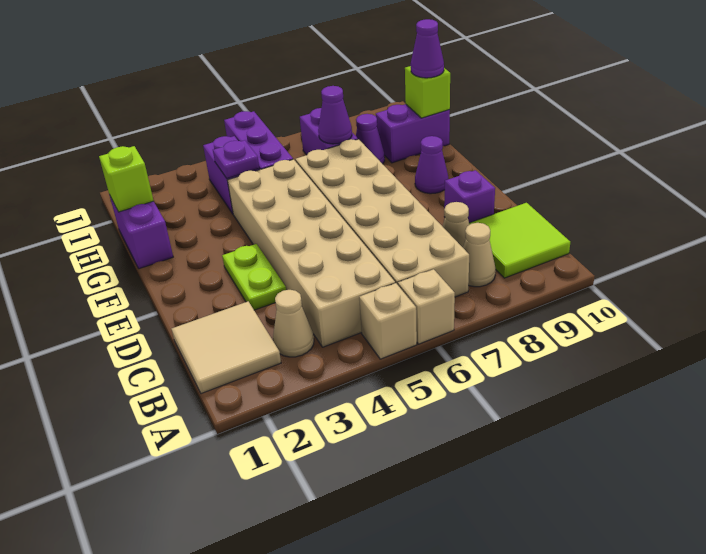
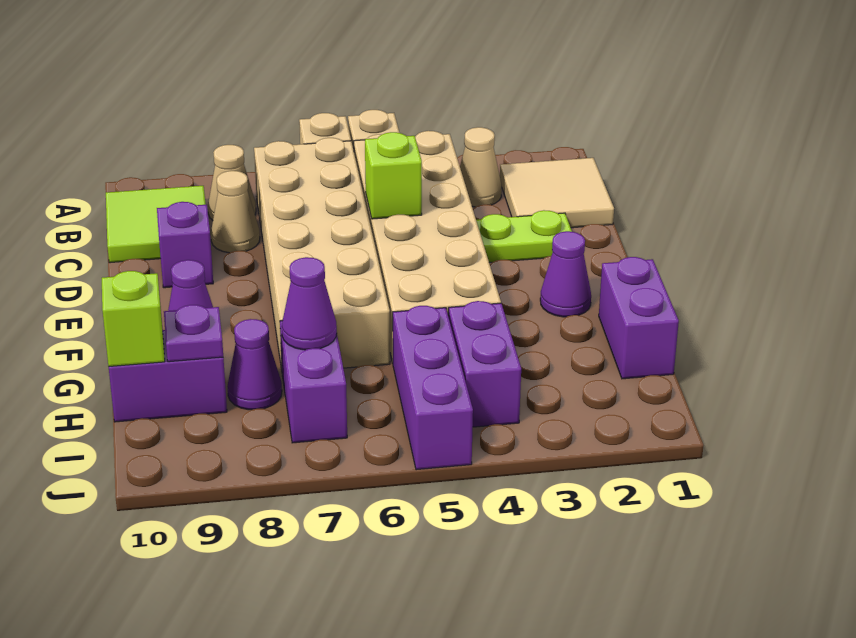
lime plate D3:E3 level 1 -> lime plate D2:D3 level 1
lime brick H1 level 2 -> lime brick D5 level 2
purple plate H4 level 2 -> purple plate H9 level 2
purple cone H10 level 3 -> purple cone F2 level 1

